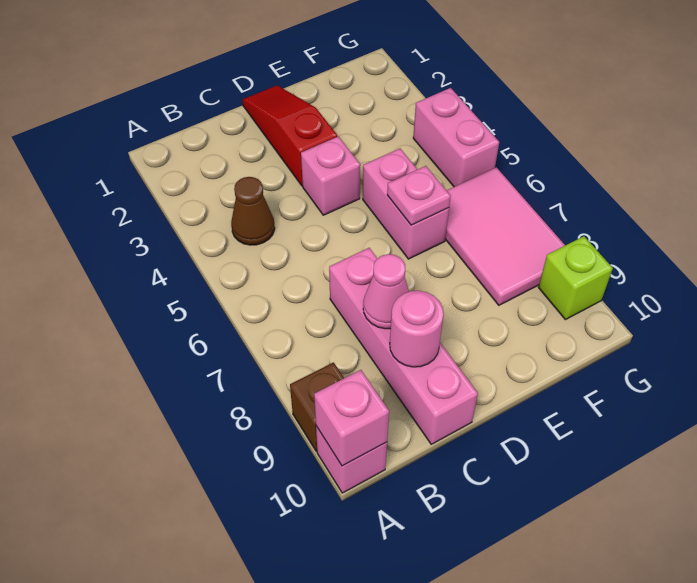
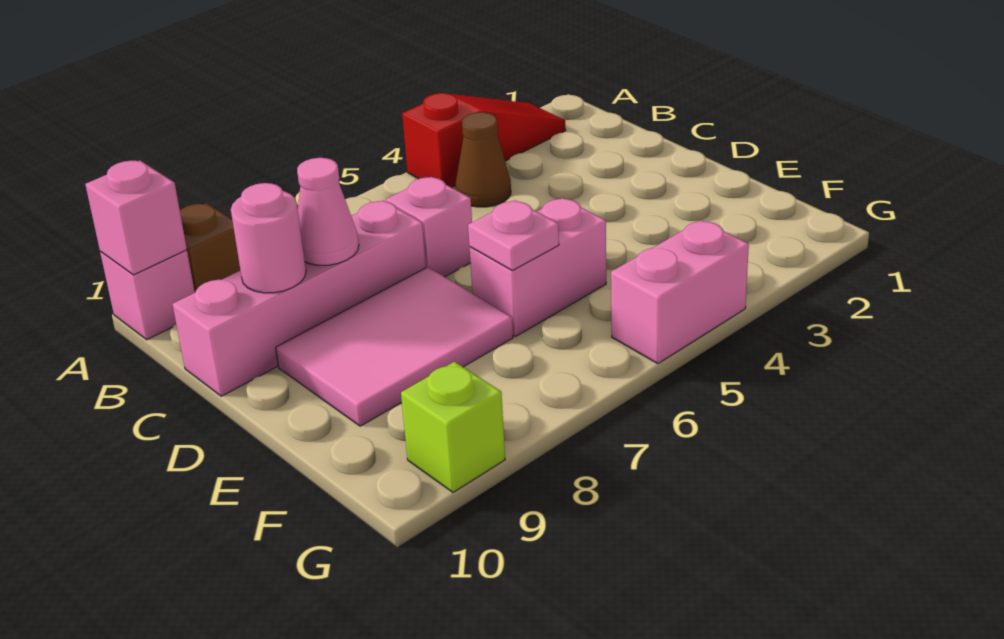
red slope D1:D3 level 1 top 3 -> red slope A2:A4 level 1 top 4
pink brick D4 level 1 -> pink brick C6 level 1
pink tile F6:G8 level 1 -> pink tile D7:E9 level 1

